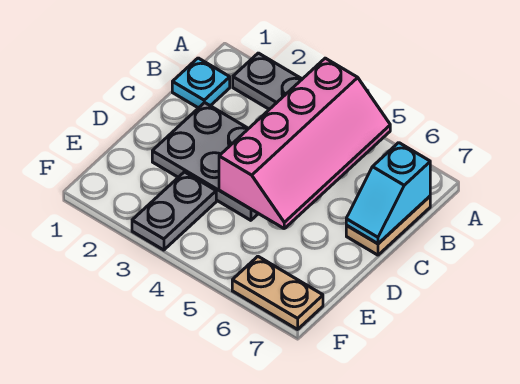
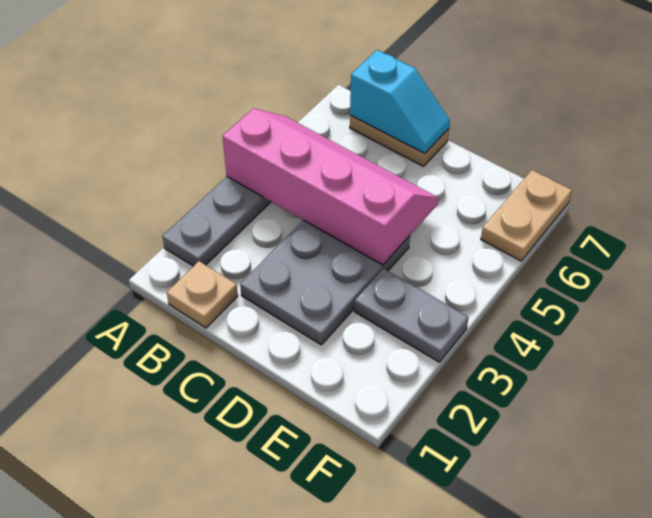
cyan plate B1 level 1 -> tan plate B1 level 1

